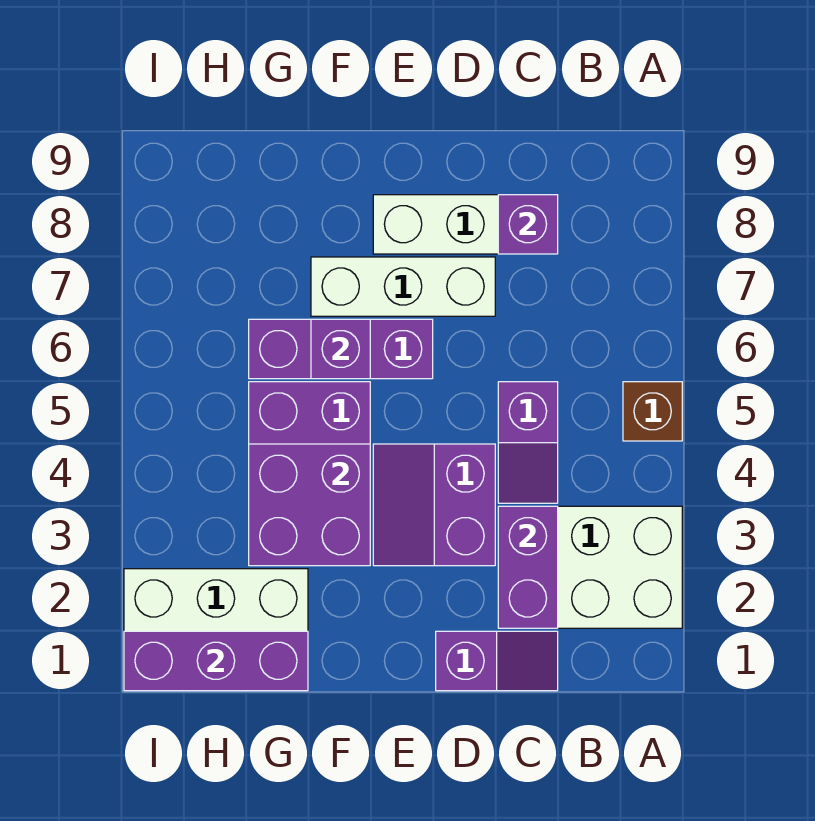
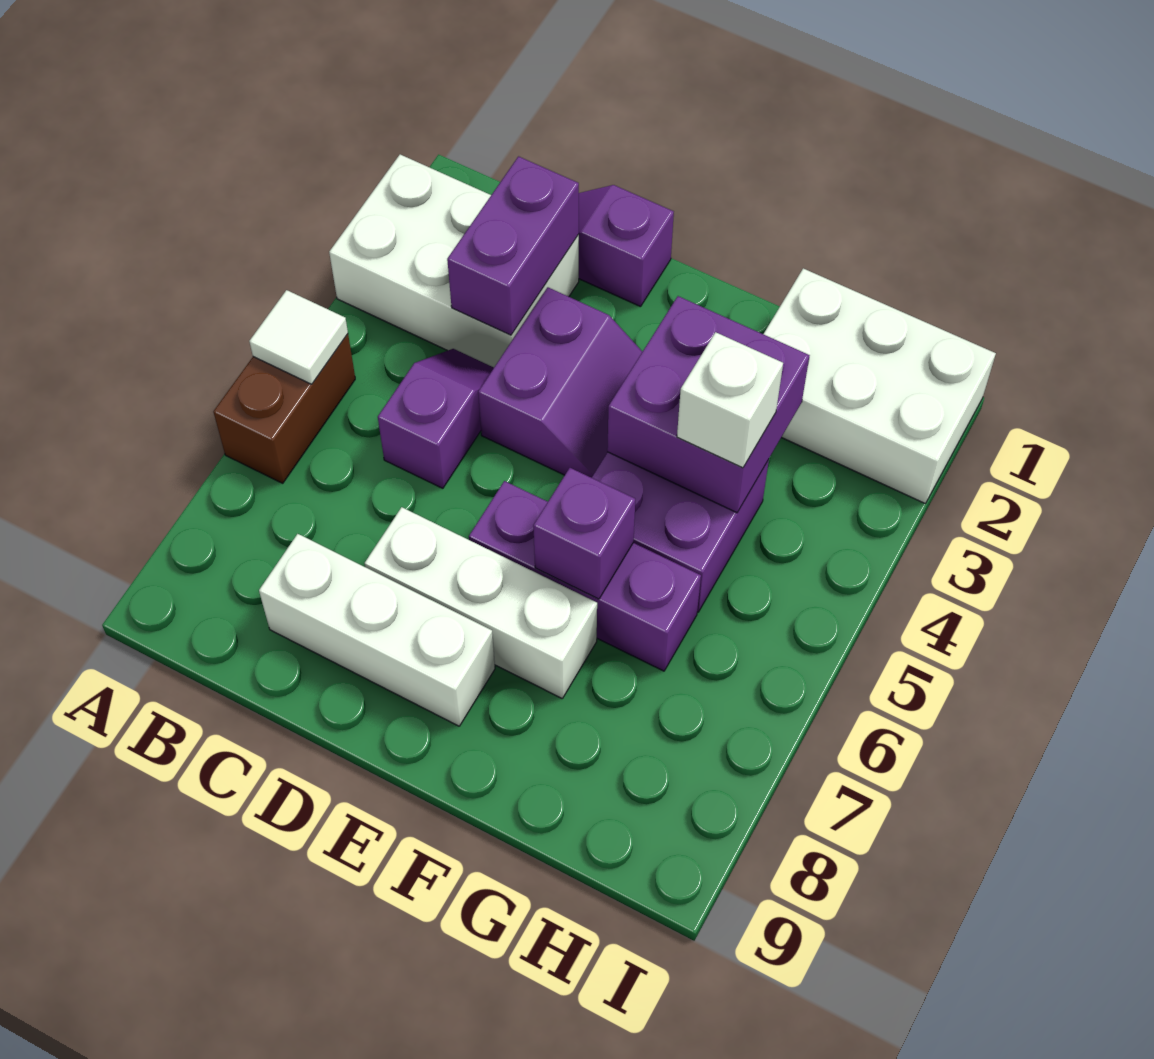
brown brick A5 level 1 -> brown brick A5:A6 level 1
none -> white tile A5 level 2
purple brick C8 level 2 -> none
purple brick G1:I1 level 2 -> none
none -> white brick G4 level 3

